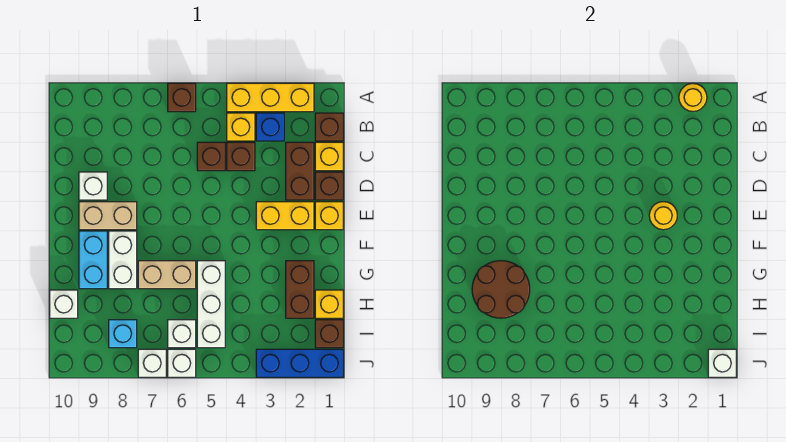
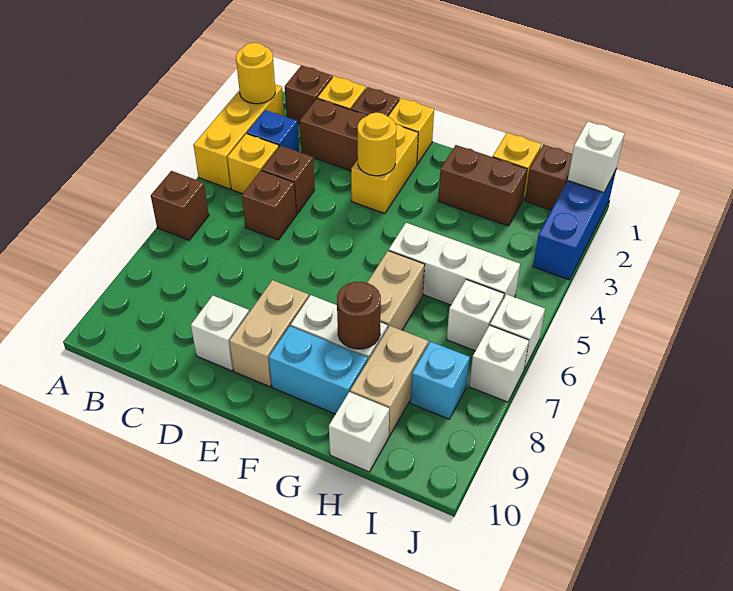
brown round brick G8:H9 level 2 -> brown round brick G8 level 2
none -> tan brick H8:H9 level 1

